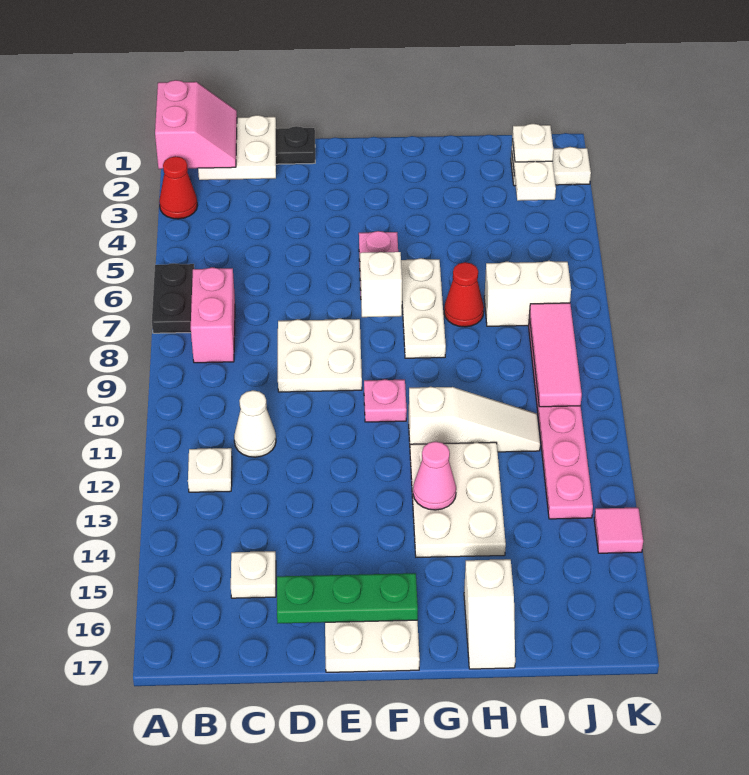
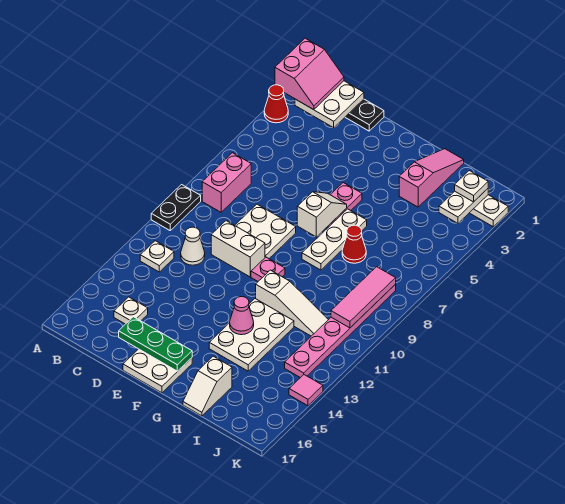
black plate A6:A7 level 1 -> black plate A9:A10 level 1
none -> pink slope H1:H3 level 1 top 3
white brick I7:J7 level 1 -> white brick D10:E10 level 1

